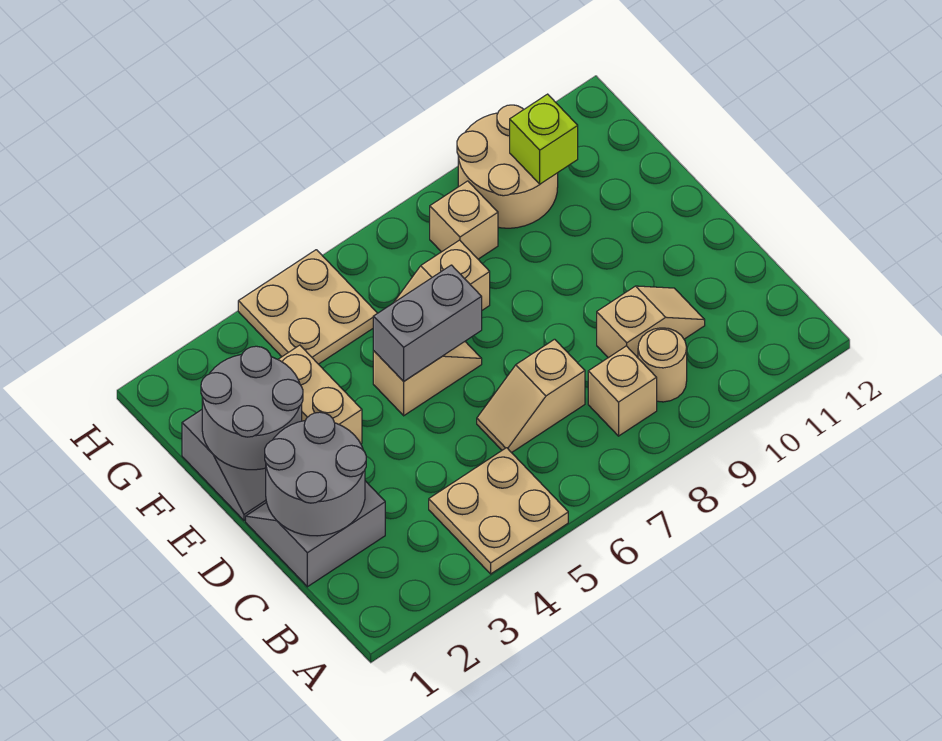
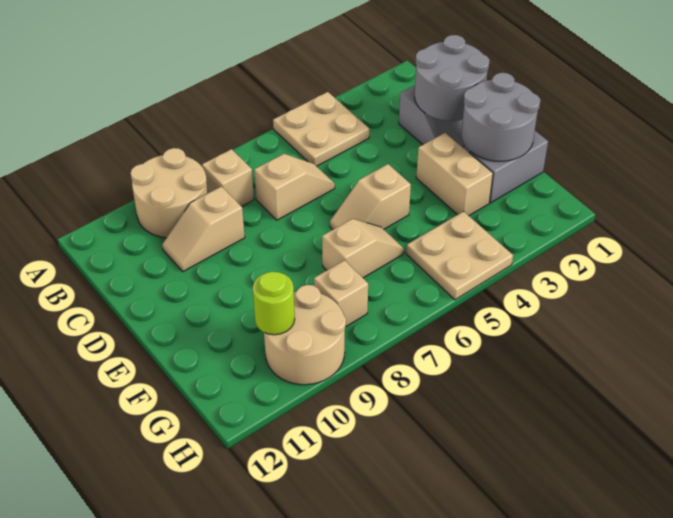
tan round brick B9 level 1 -> tan round brick A9:B10 level 1
grey brick E5:E6 level 2 -> none
lime brick G10 level 2 -> lime round brick G10 level 2

